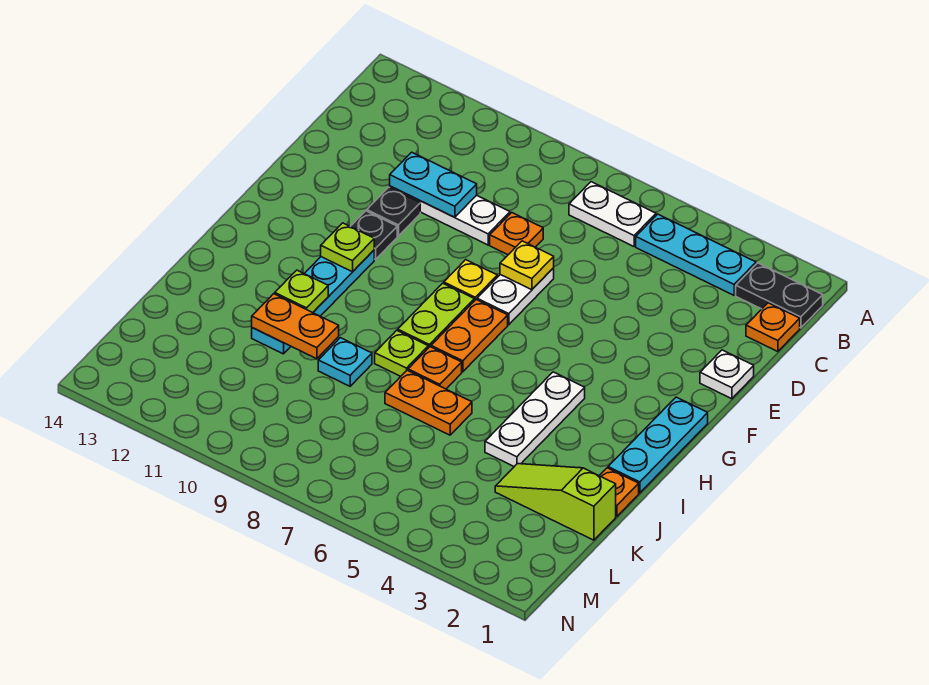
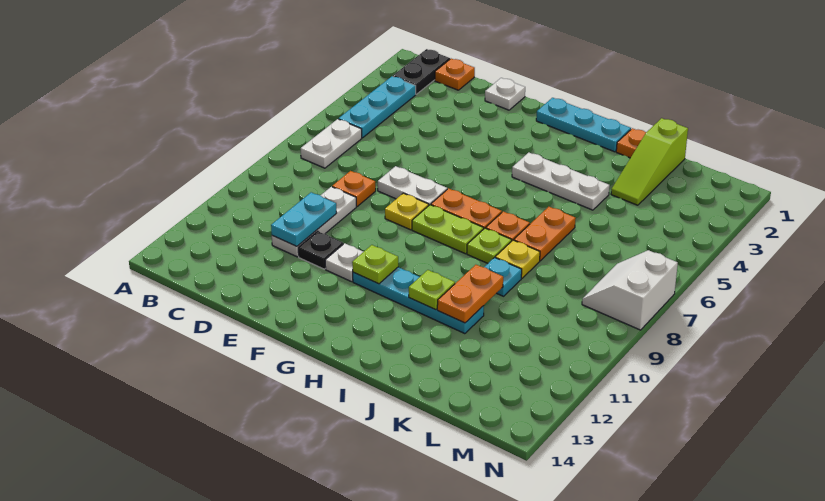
yellow plate E7 level 2 -> yellow plate J8 level 1
black plate F11 level 1 -> white plate F11 level 1
none -> white slope M7:N8 level 1 top N

